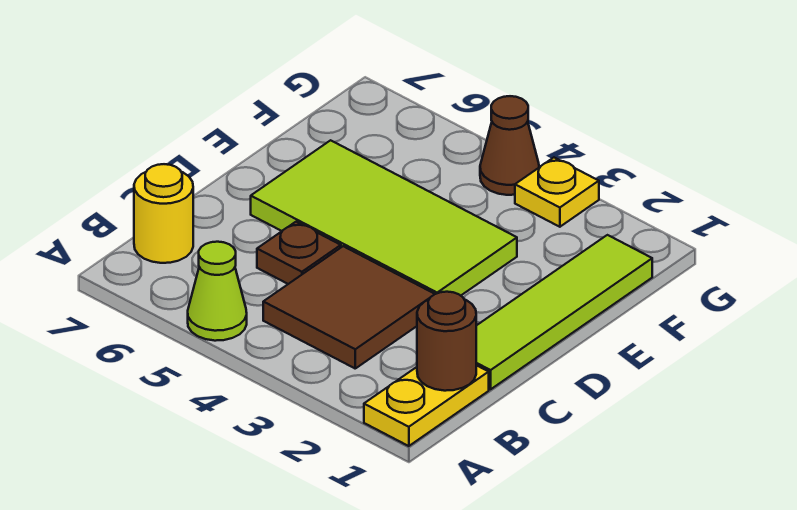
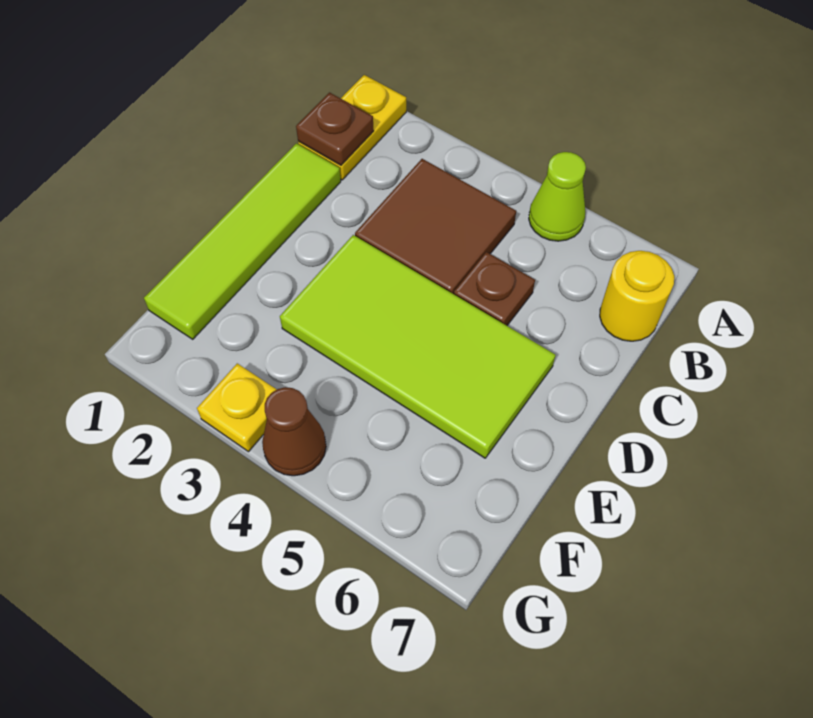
brown round brick B1 level 2 -> brown plate B1 level 2

